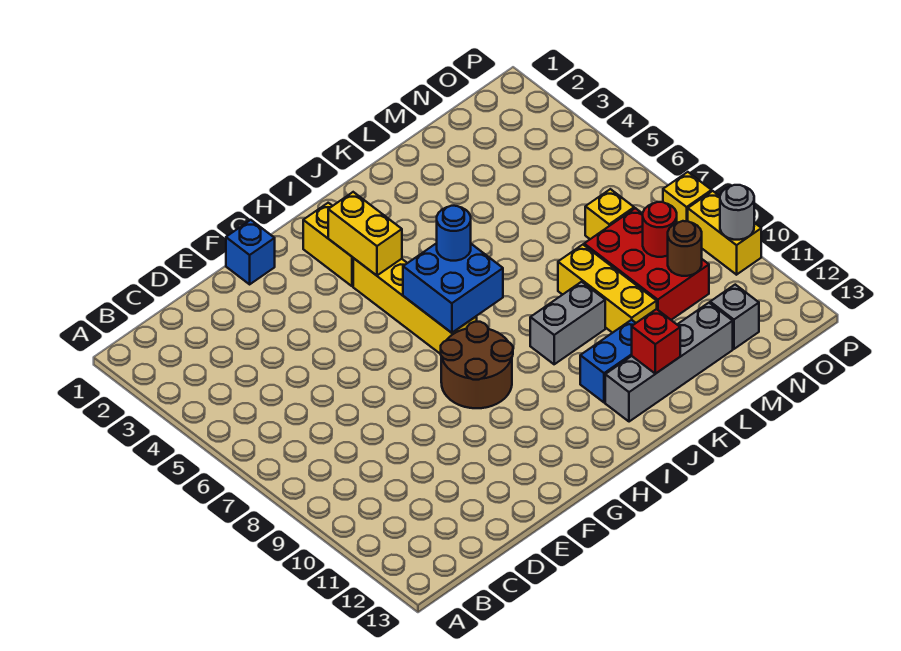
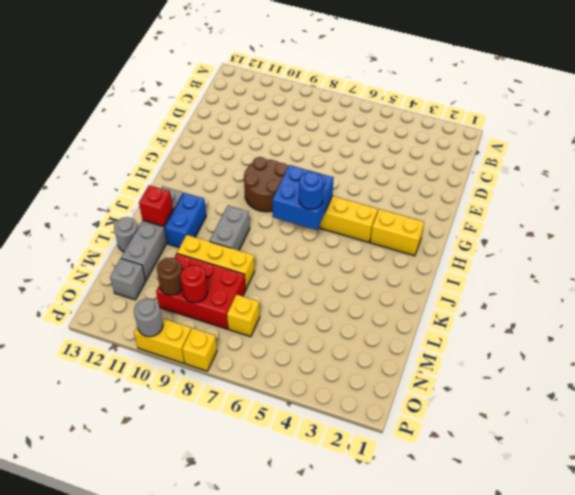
blue brick F1 level 1 -> none
yellow brick H3:H4 level 2 -> none
none -> grey round brick L13 level 1

